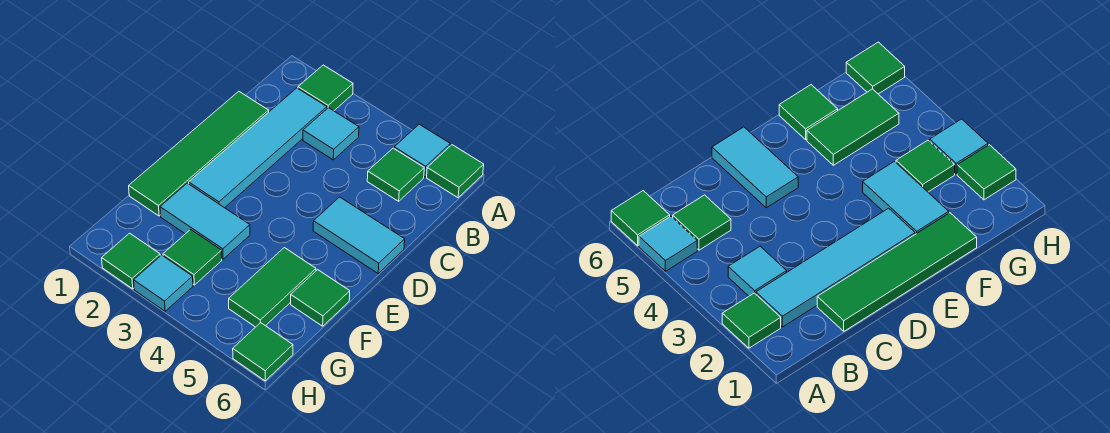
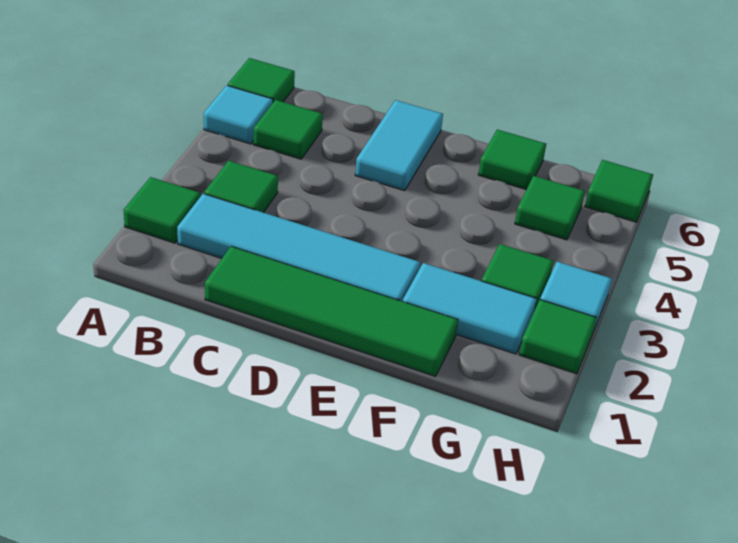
cyan tile B3 level 1 -> green tile B3 level 1
cyan tile F2:F3 level 1 -> cyan tile F2:G2 level 1
green tile F5:G5 level 1 -> green tile G5 level 1

